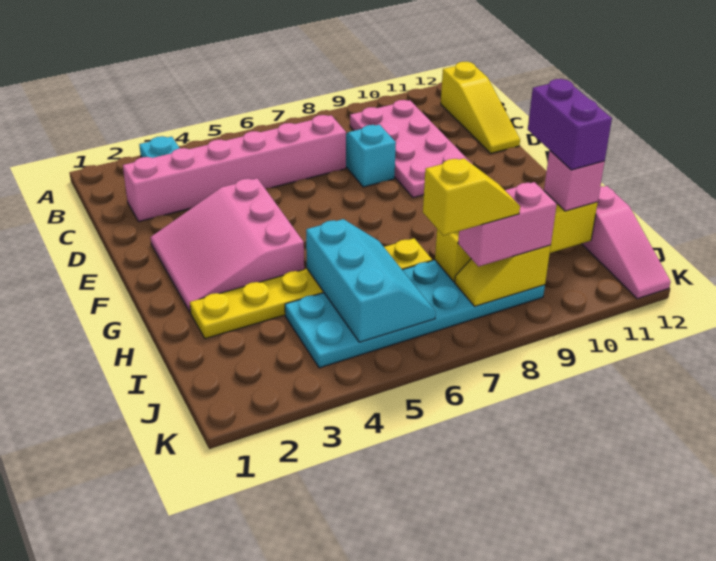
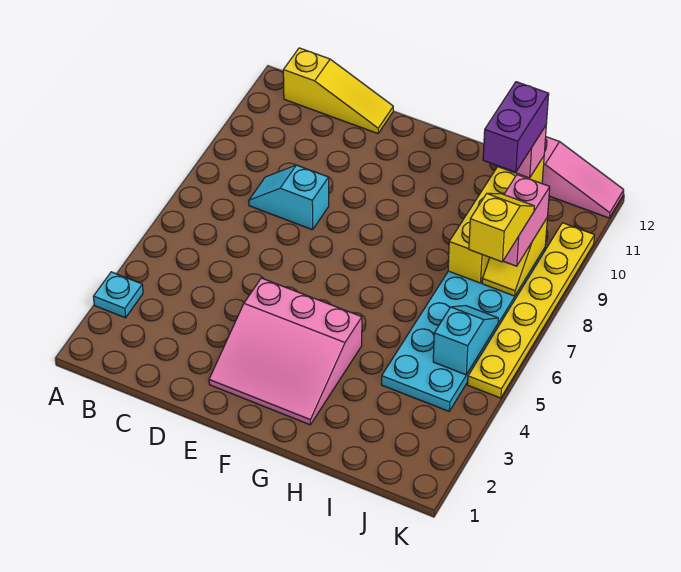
pink plate B9:E10 level 1 -> none
pink brick C2:C7 level 1 -> none
yellow plate H2:H7 level 1 -> yellow plate K5:K10 level 1
cyan slope H5:J6 level 2 top 5 -> cyan slope J5:J6 level 2 top 5
purple brick H11:I11 level 4 -> purple brick I10:I11 level 4

